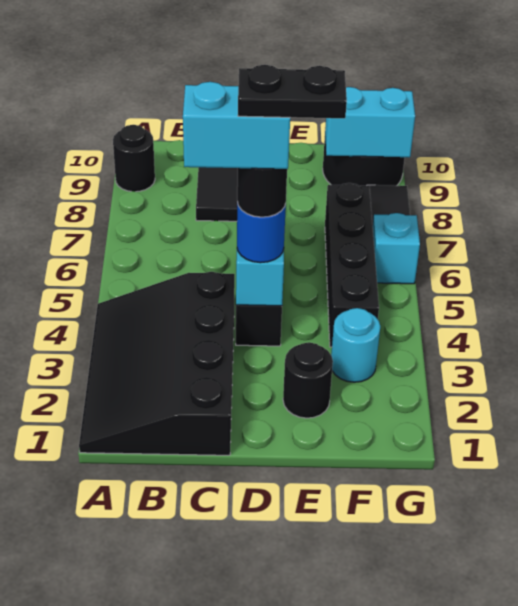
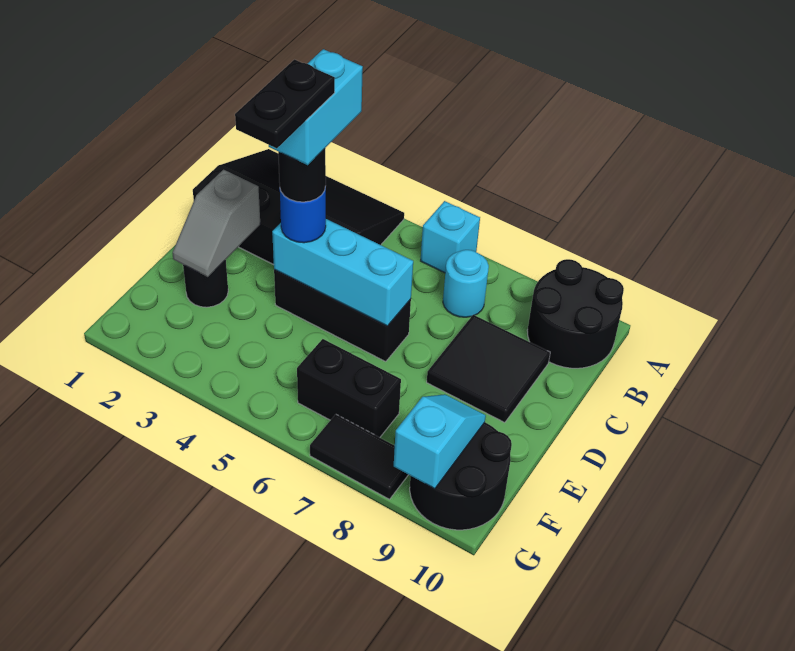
black round brick A9 level 1 -> black round brick A9:B10 level 1
none -> grey slope D2:E2 level 2 top D
cyan round brick F3 level 1 -> cyan round brick B7 level 1
black brick F4:F7 level 1 -> black brick F6:F7 level 1
cyan brick F9:G9 level 2 -> cyan slope F9:G9 level 2 top G
cyan brick G6 level 1 -> cyan brick A6 level 1

